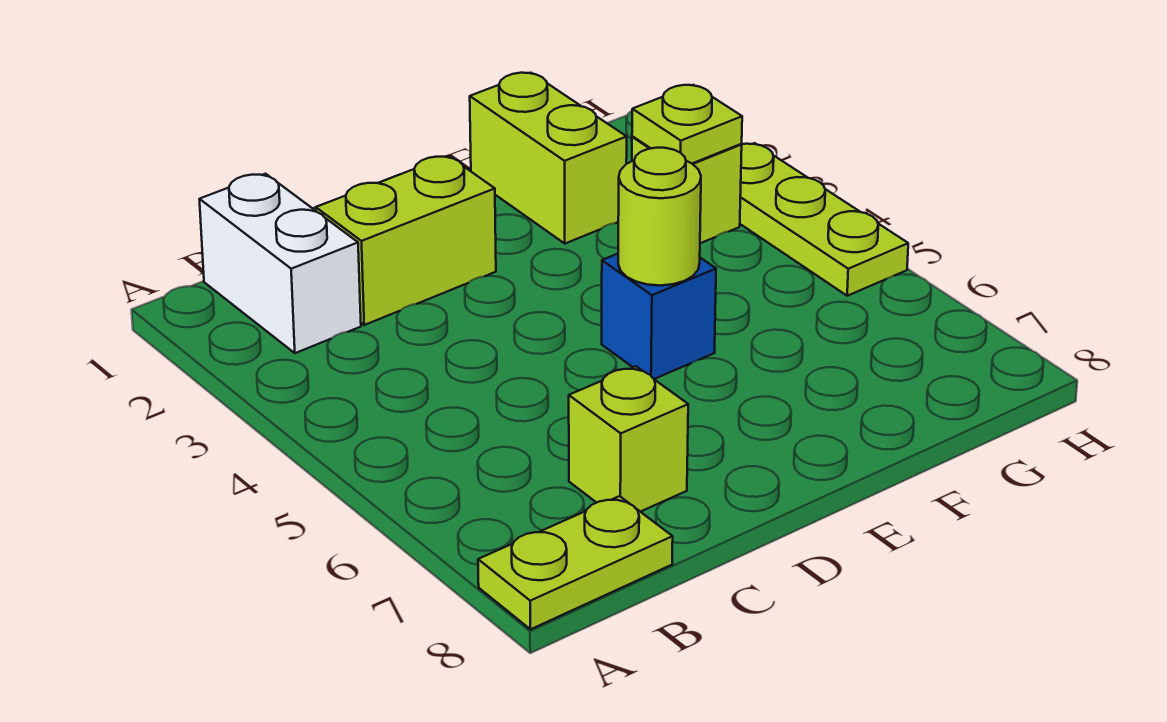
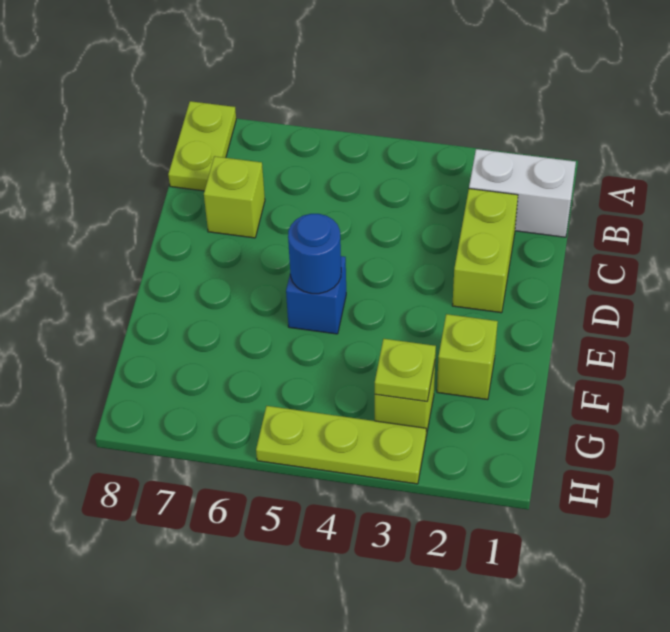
lime round brick E5 level 2 -> blue round brick E5 level 2
lime brick F1:F2 level 1 -> lime brick F2 level 1

